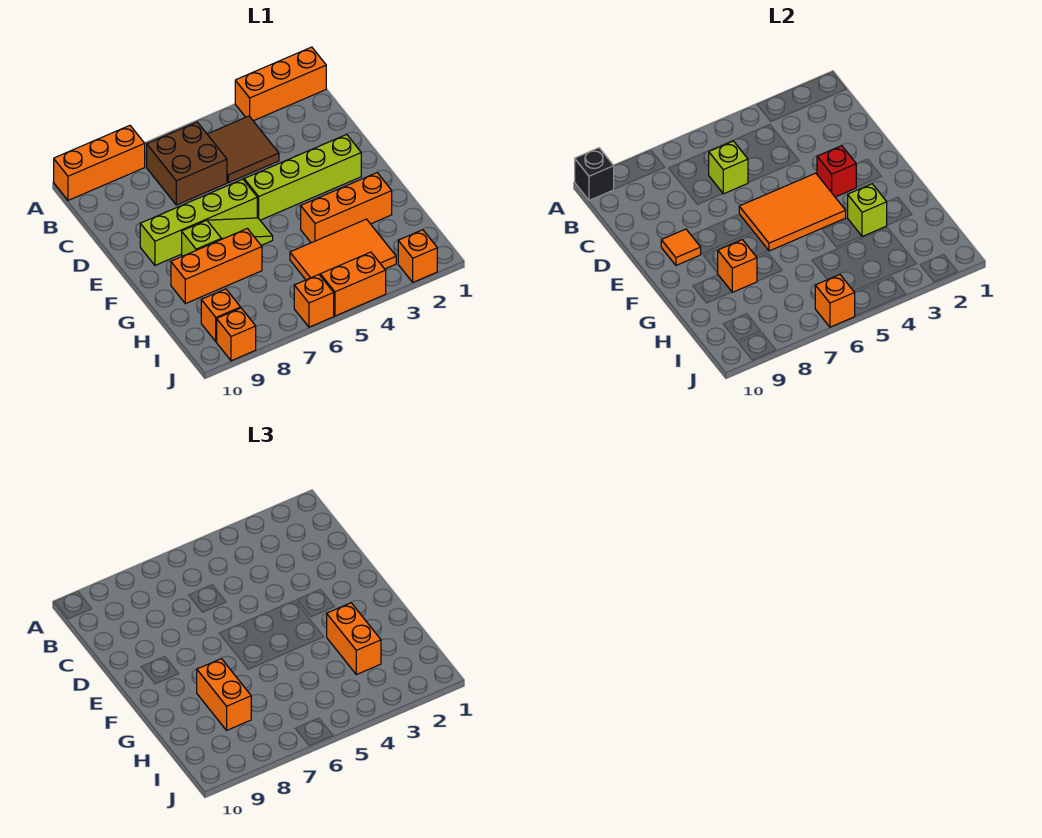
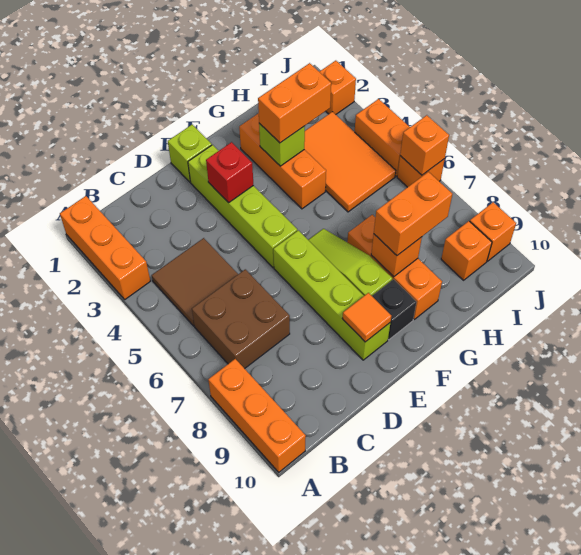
black brick A10 level 2 -> black brick F9 level 1
lime brick C6 level 2 -> lime brick E1 level 1
orange tile E4:F6 level 2 -> none

